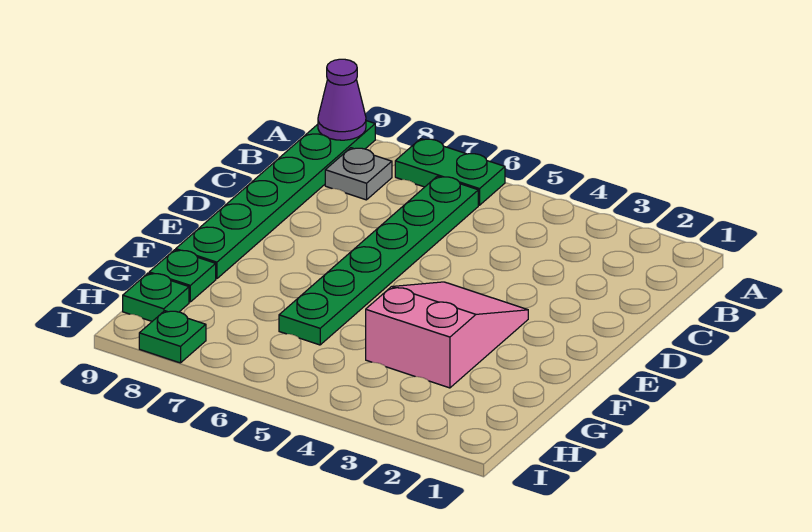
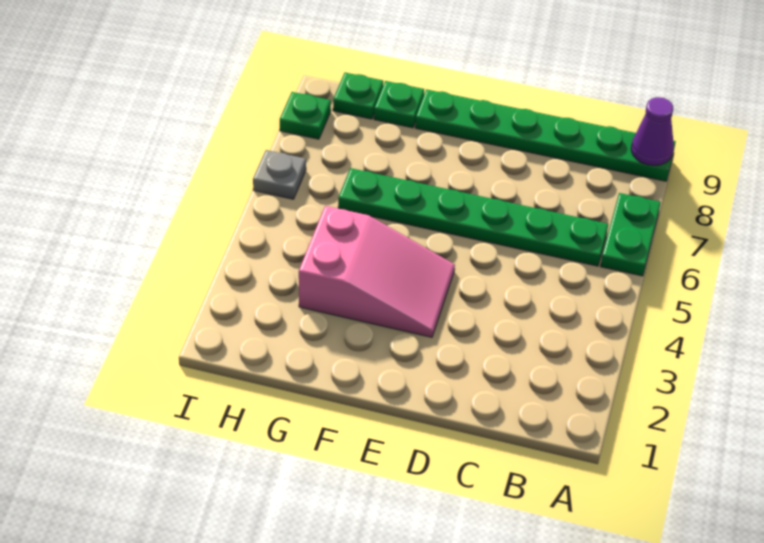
grey plate B8 level 1 -> grey plate I6 level 1

